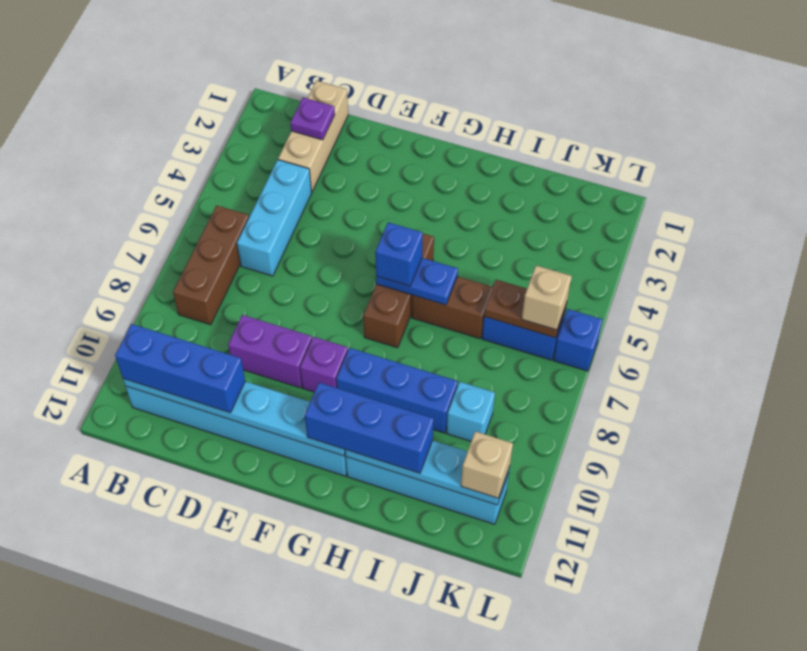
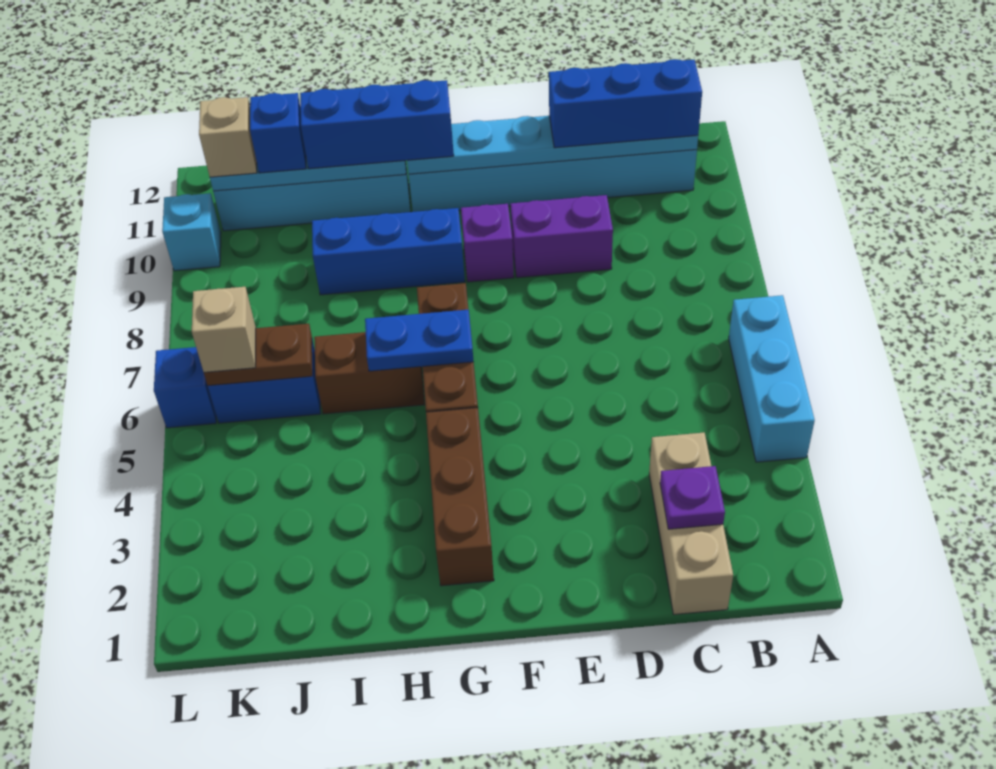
brown brick B6:B8 level 1 -> brown brick G2:G4 level 1
cyan brick C4:C6 level 1 -> cyan brick A4:A6 level 1
blue brick G6 level 3 -> blue brick J11 level 3
cyan brick J9 level 1 -> cyan brick L10 level 1

